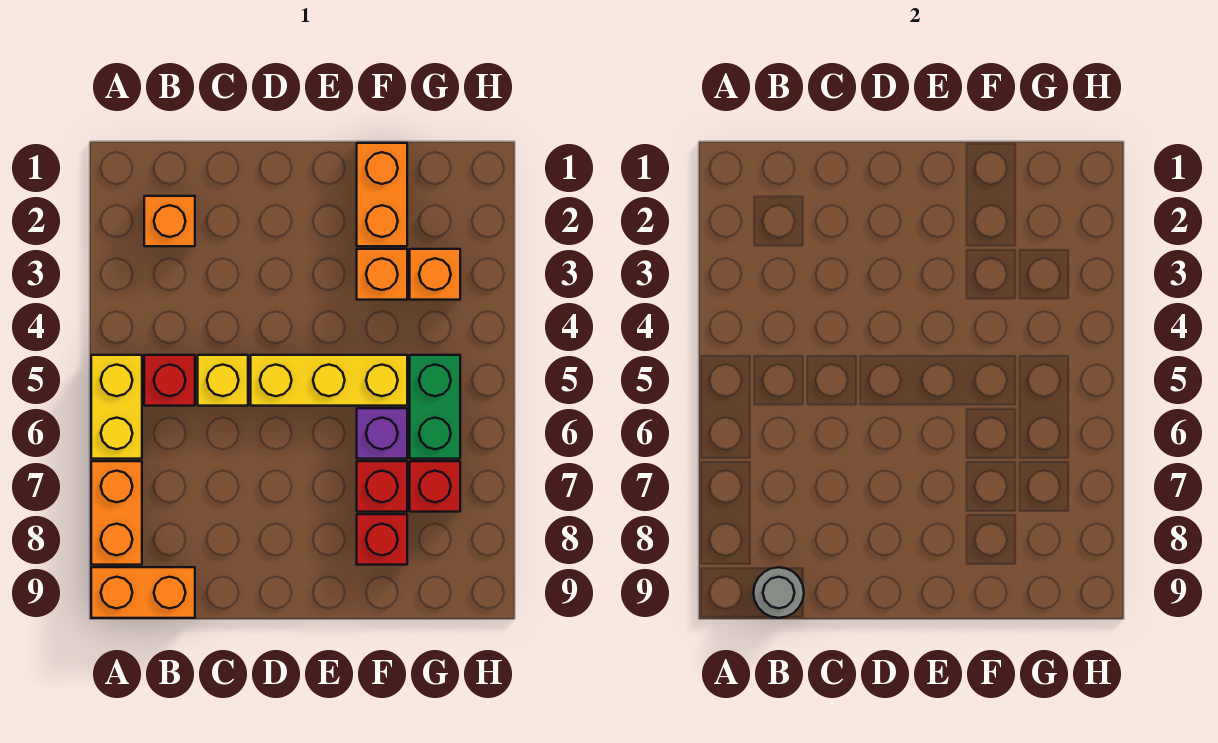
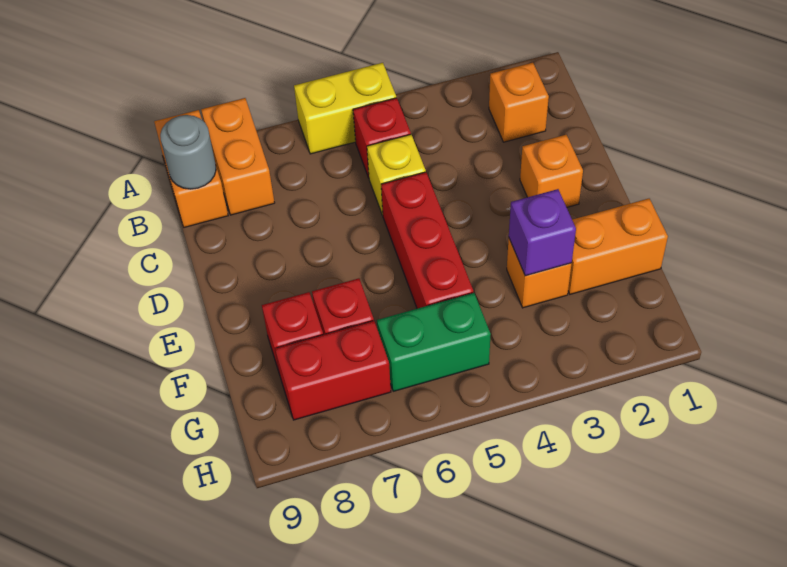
orange brick A7:A8 level 1 -> orange brick A8:B8 level 1
yellow brick D5:F5 level 1 -> red brick D5:F5 level 1
purple brick F6 level 1 -> purple brick F3 level 2
orange brick G3 level 1 -> orange brick D2 level 1
red brick G7 level 1 -> red brick G7:G8 level 1

